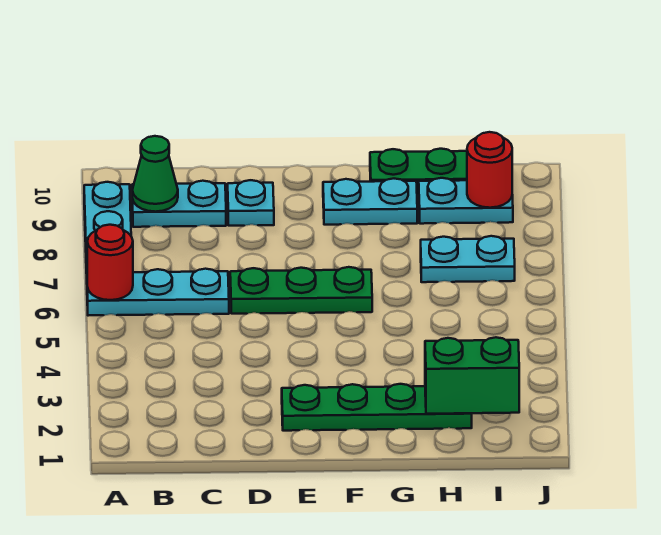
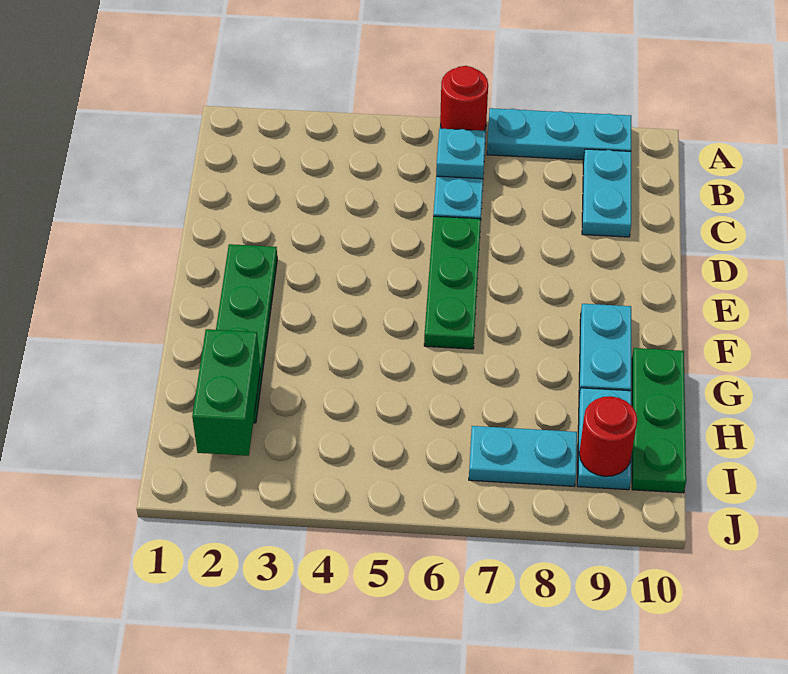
green cone B9 level 2 -> none
cyan plate D9 level 1 -> cyan plate B6 level 2
cyan plate H7:I7 level 1 -> cyan plate I7:I8 level 1

